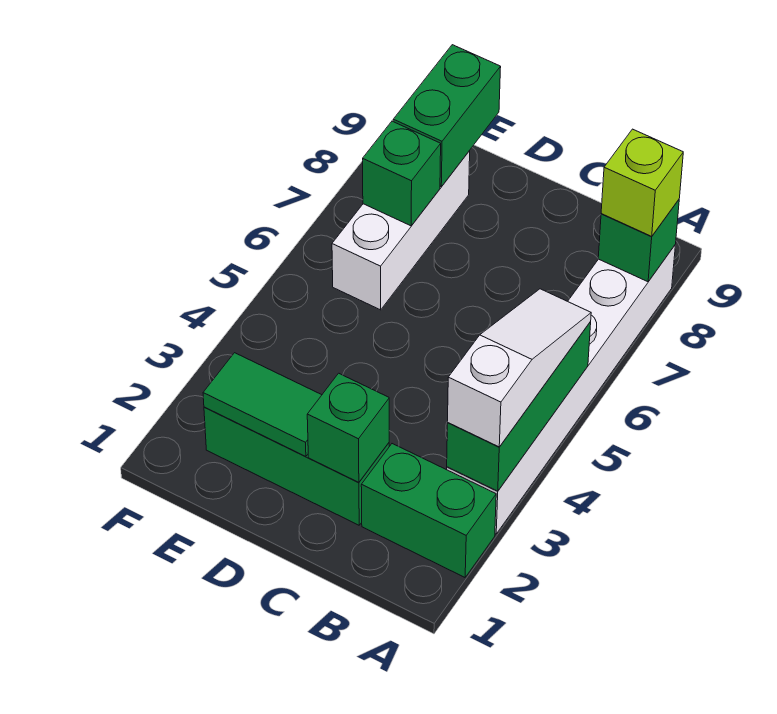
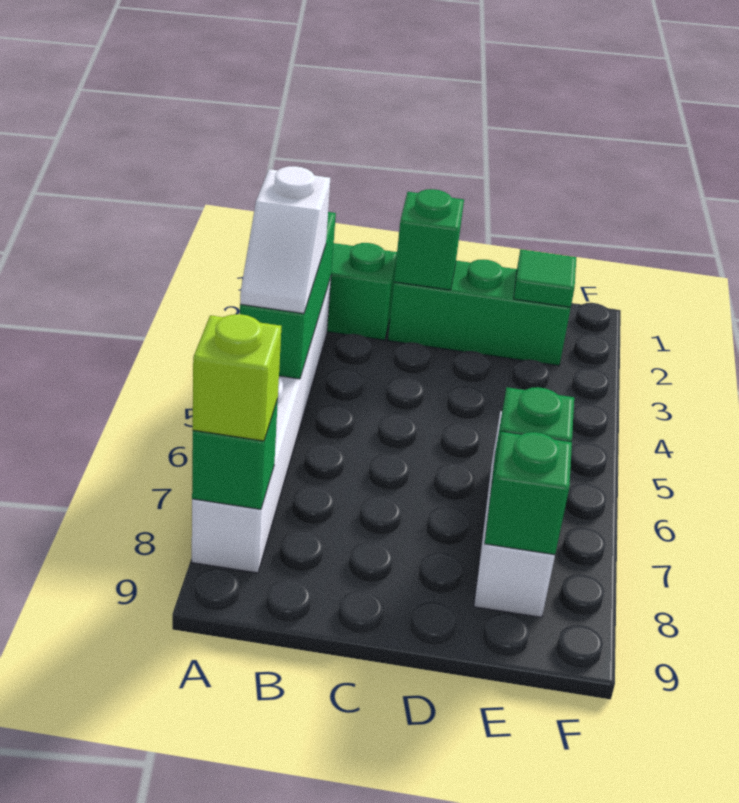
white slope A3:A5 level 3 top 3 -> white slope A4:A5 level 3 top 4
green tile D2:E2 level 2 -> green tile E2 level 2
green brick E8:E9 level 2 -> green brick E8 level 2

